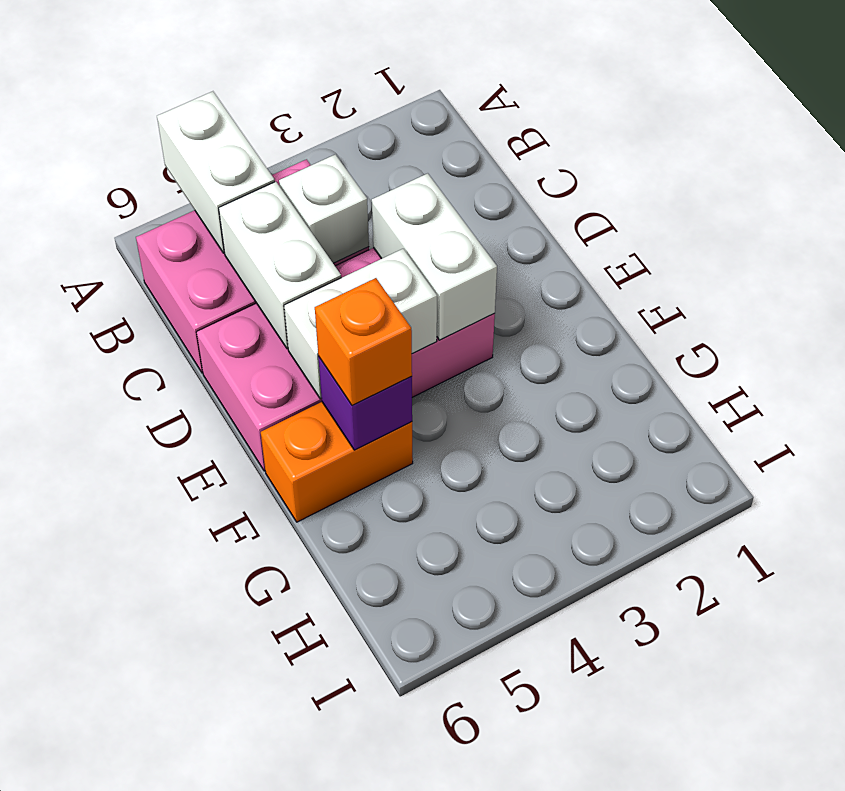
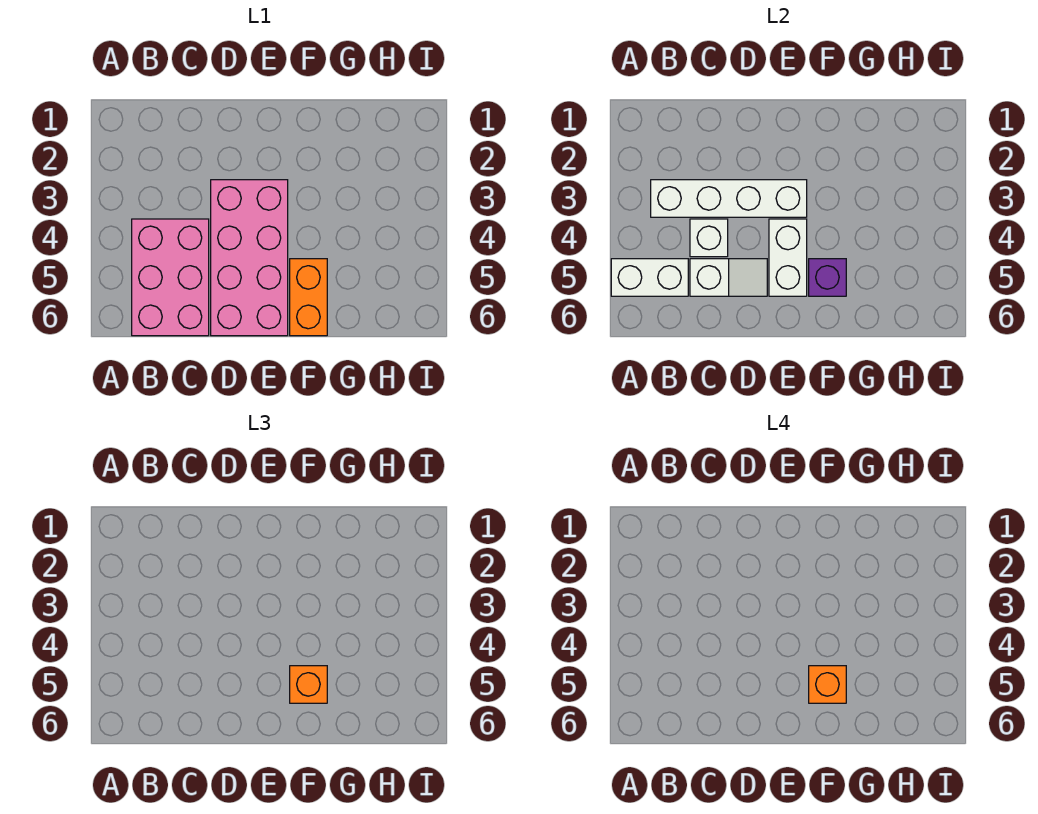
white brick C5:D5 level 2 -> white slope C5:D5 level 2 top C
white brick D3:E3 level 2 -> white brick B3:E3 level 2
none -> orange brick F5 level 4

